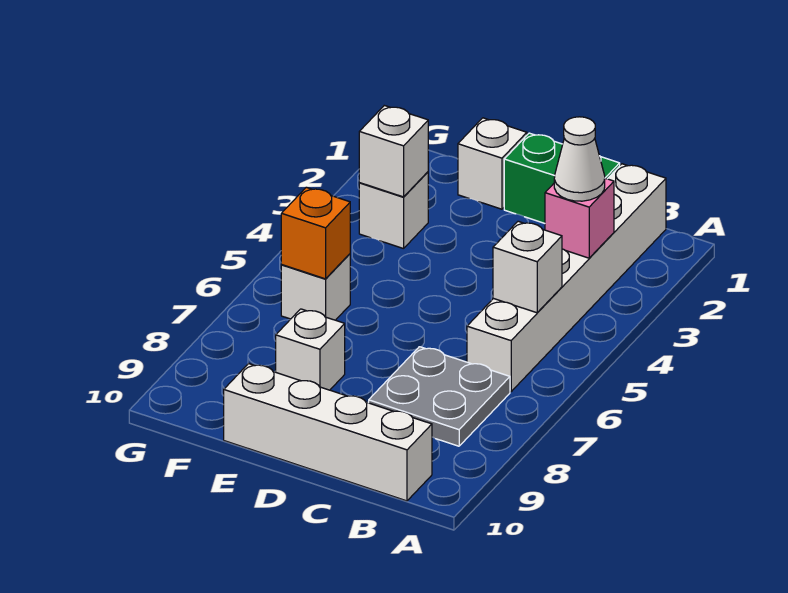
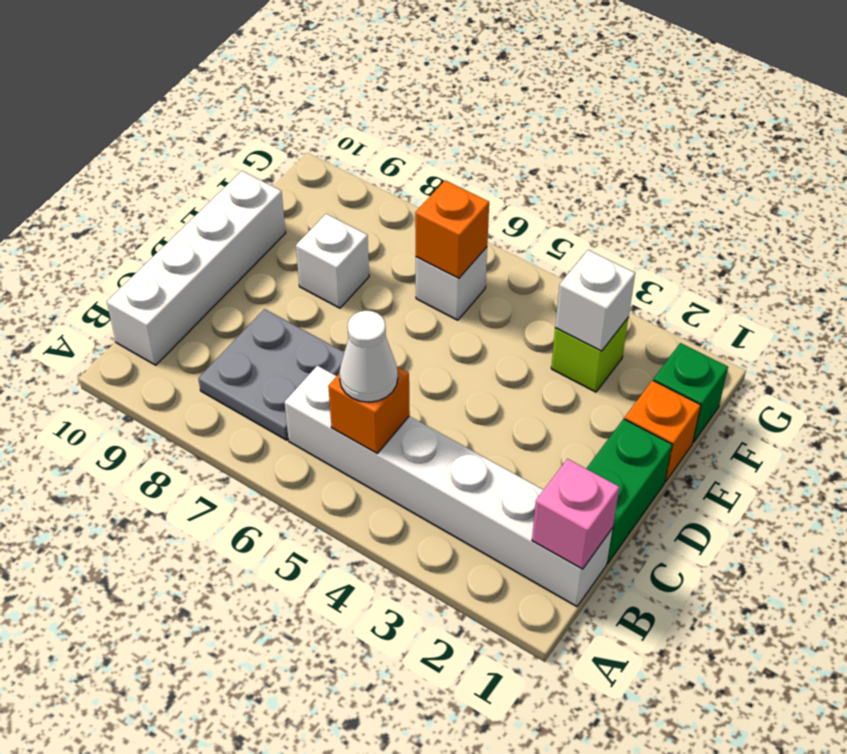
pink brick B3 level 2 -> pink brick B1 level 2
white cone B3 level 3 -> white cone B5 level 3
white brick B5 level 2 -> orange brick B5 level 2
white brick E1 level 1 -> orange brick E1 level 1
none -> green brick F1 level 1
white brick F3 level 1 -> lime brick F3 level 1

